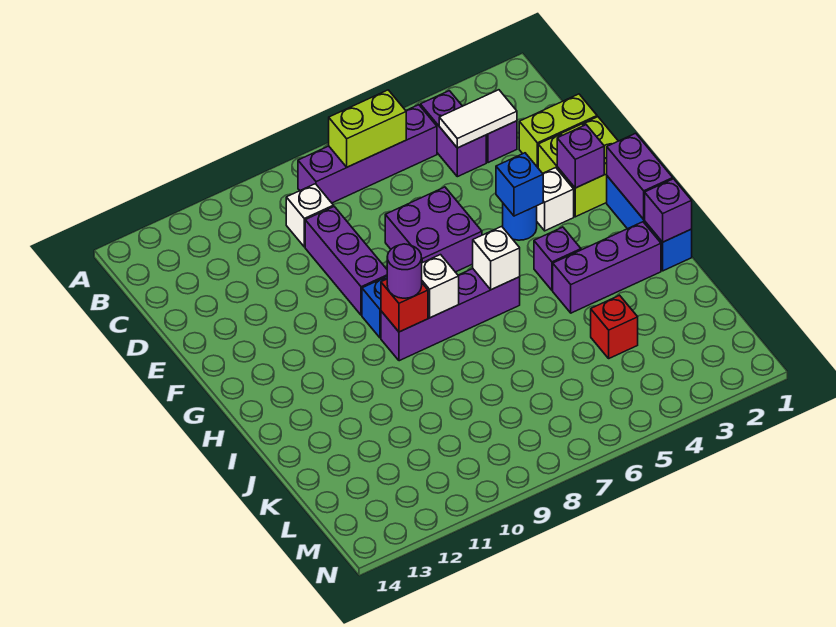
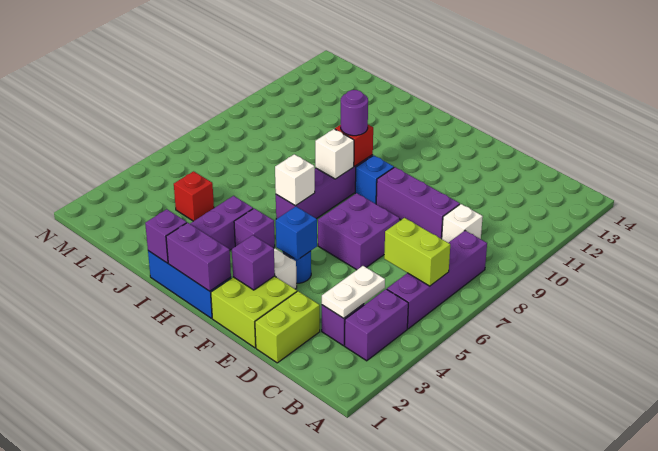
purple brick B4:C4 level 1 -> purple brick B3:B4 level 1
lime brick B6:B7 level 2 -> lime brick B6:C6 level 2
white tile C3:C4 level 2 -> white plate C3:C4 level 2

